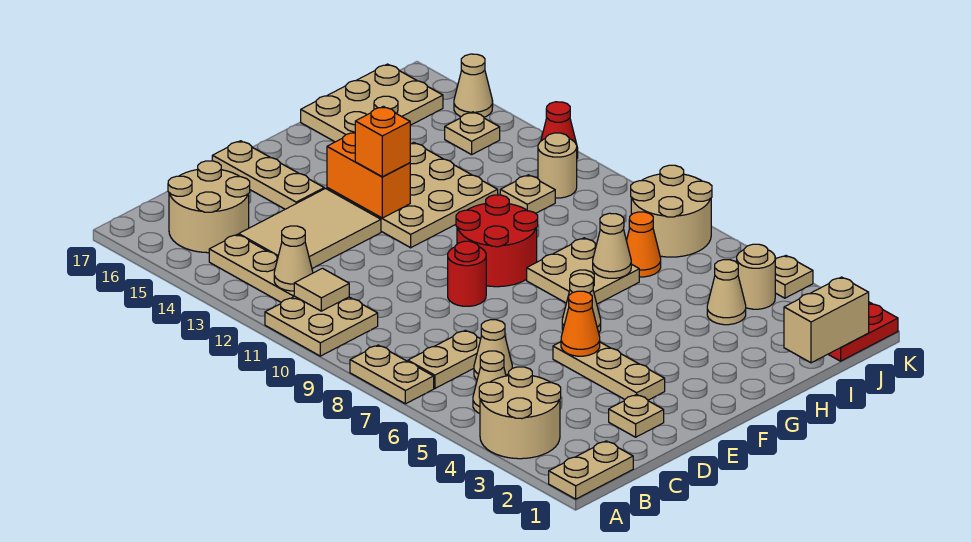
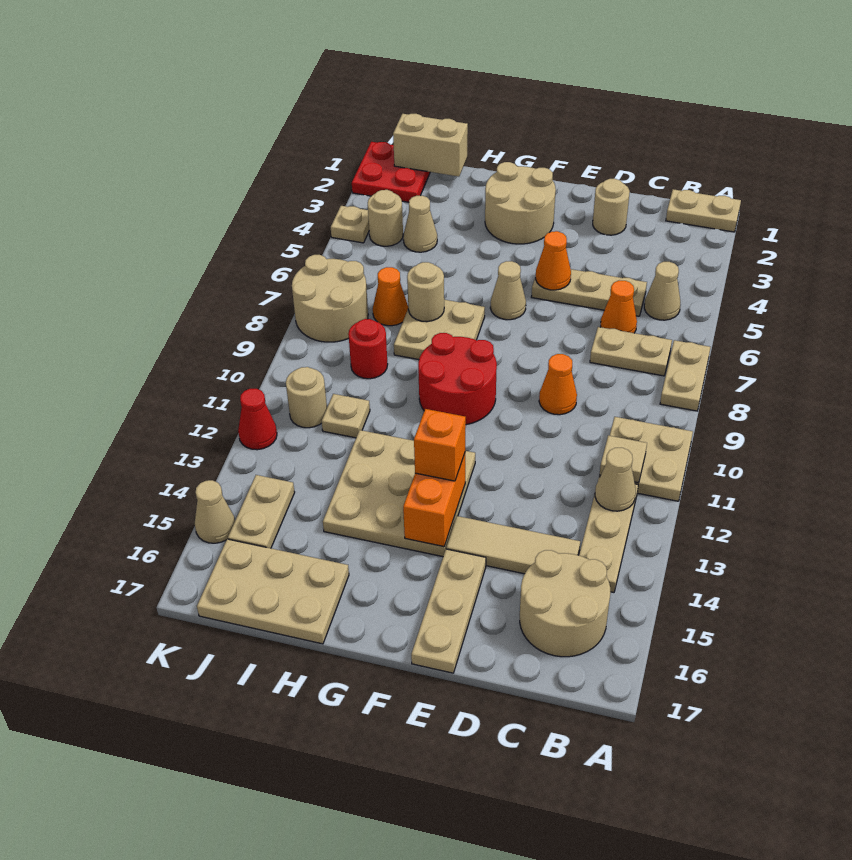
tan round brick A3:B4 level 1 -> tan round brick F2:G3 level 1
tan cone C6 level 1 -> orange cone C6 level 1
tan tile C13:E14 level 1 -> tan tile C14:E14 level 1
tan plate D2 level 1 -> tan round brick D2 level 1
none -> orange cone D9 level 1
tan plate E3:E5 level 1 -> tan plate C5:E5 level 1
red round brick E9 level 1 -> red round brick I9 level 1
tan cone H7 level 2 -> tan round brick H7 level 2
tan plate J14 level 1 -> tan plate J14:J15 level 1

